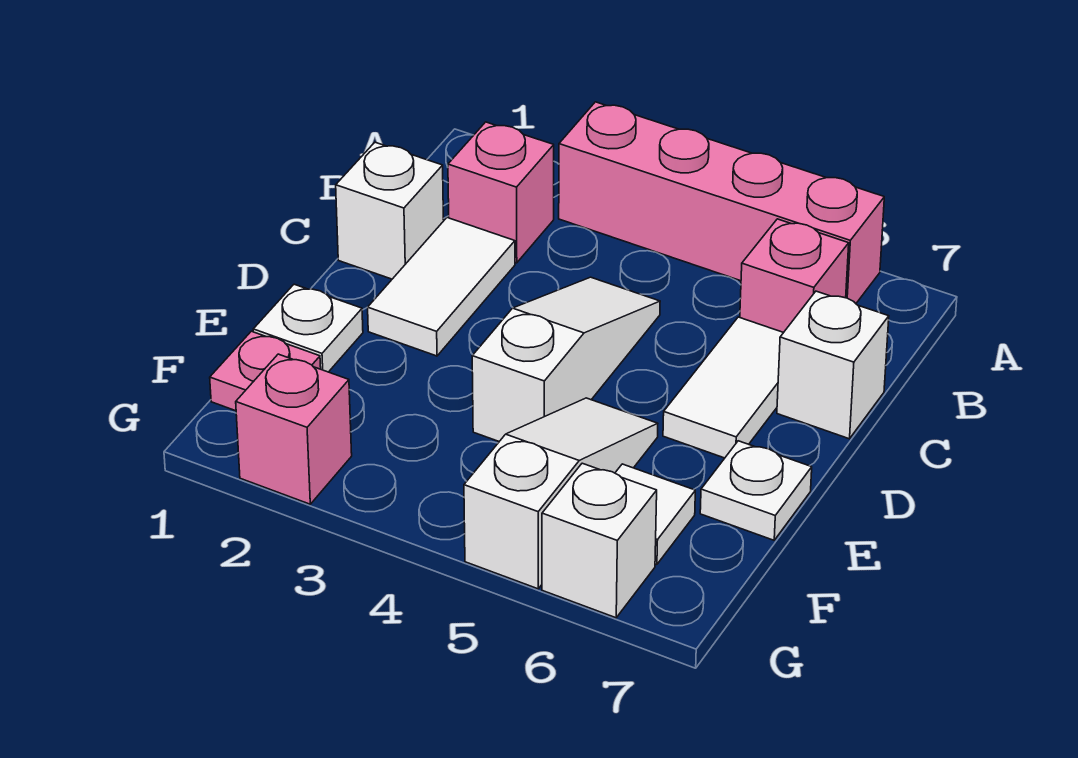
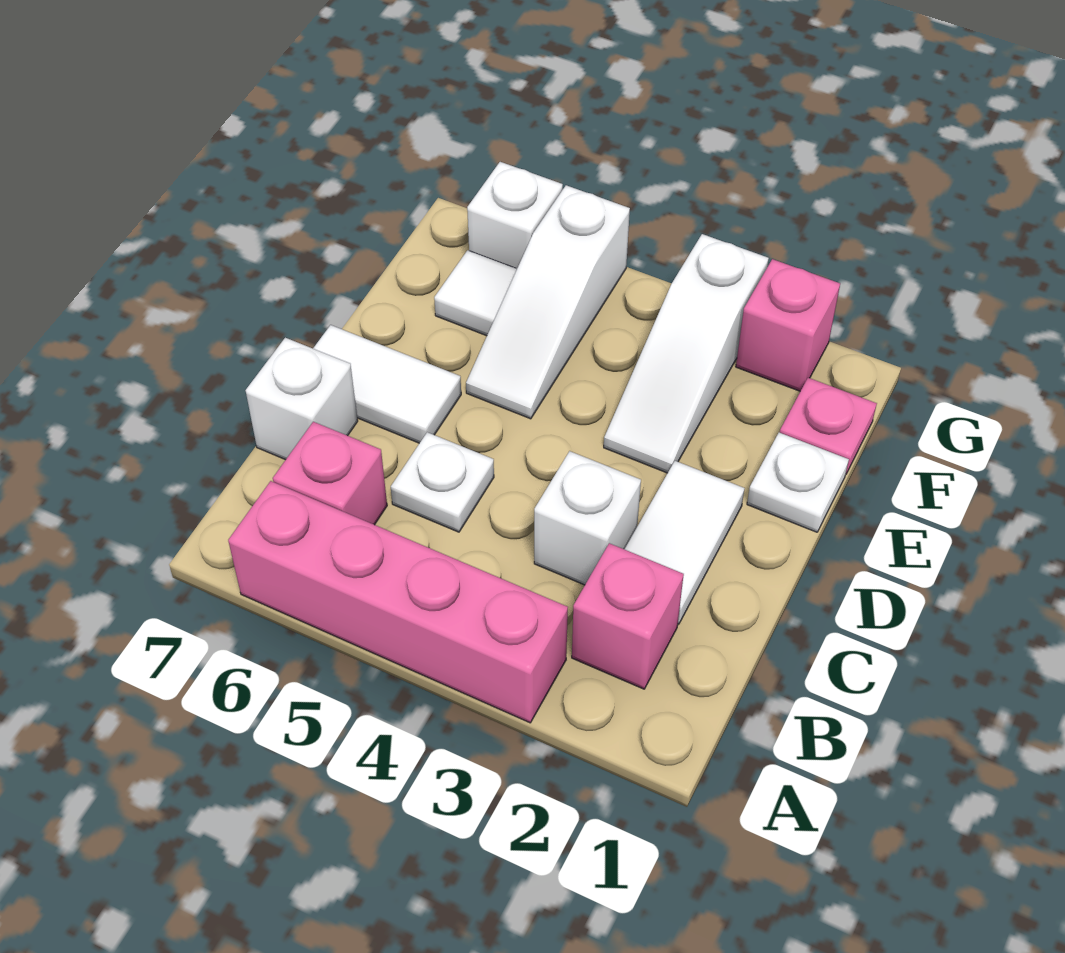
white brick C1 level 1 -> white brick C3 level 1
white slope C4:E4 level 1 top E -> white slope E3:G3 level 1 top G
white tile C6:D6 level 1 -> white tile D6:D7 level 1
white plate E7 level 1 -> white plate C5 level 1

